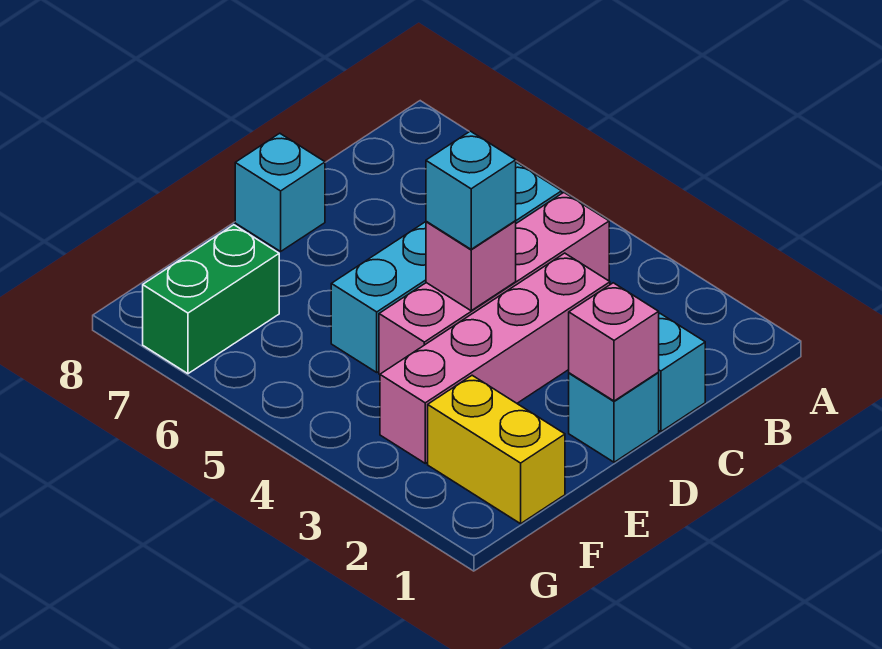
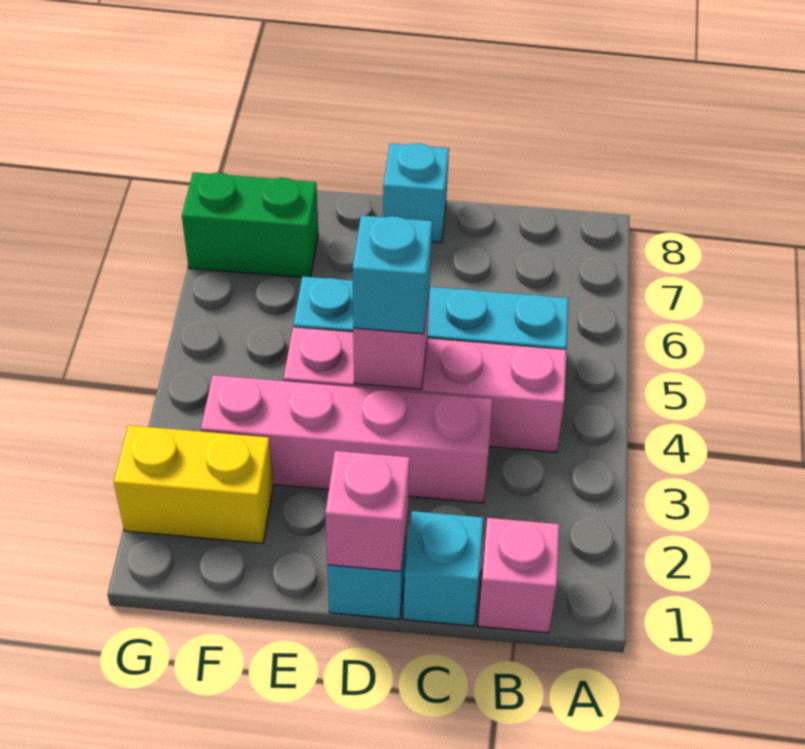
none -> pink brick B1 level 1
yellow brick F1:F2 level 1 -> yellow brick F2:G2 level 1

